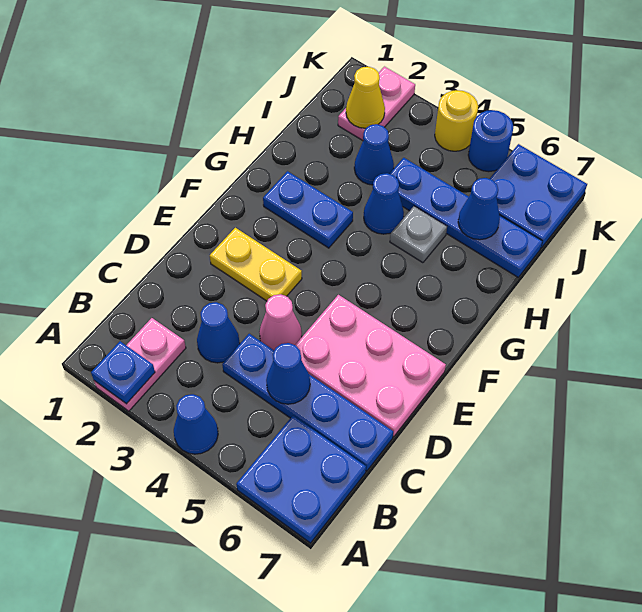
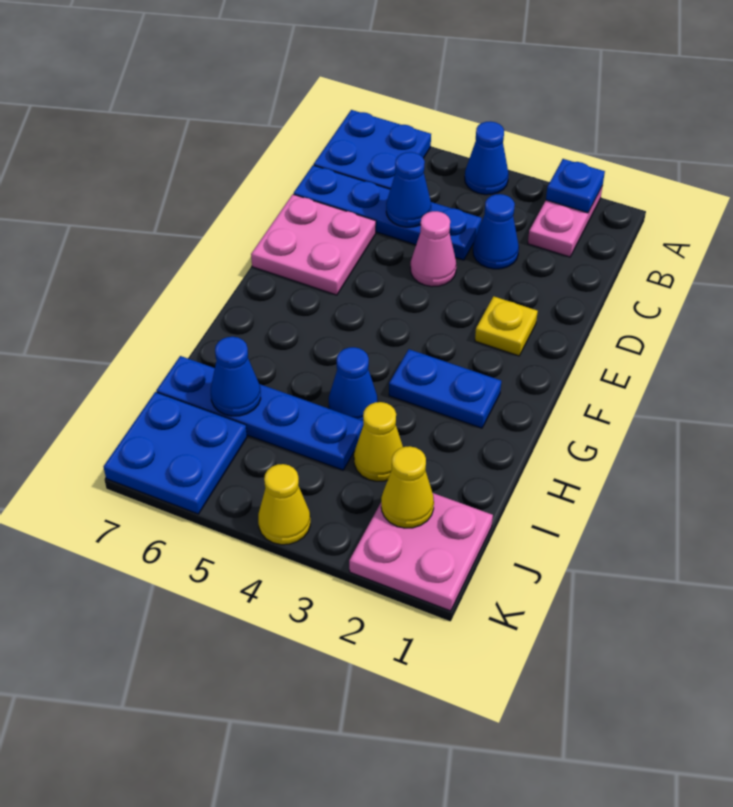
pink plate D5:E7 level 1 -> pink plate D6:E7 level 1
yellow plate E2:E3 level 1 -> yellow plate E2 level 1
grey plate H5 level 1 -> none
blue cone I3 level 1 -> yellow cone I3 level 1
pink plate J2:K2 level 1 -> pink plate J1:K2 level 1
yellow round brick K4 level 1 -> yellow cone K4 level 1
blue round brick K5 level 1 -> none

